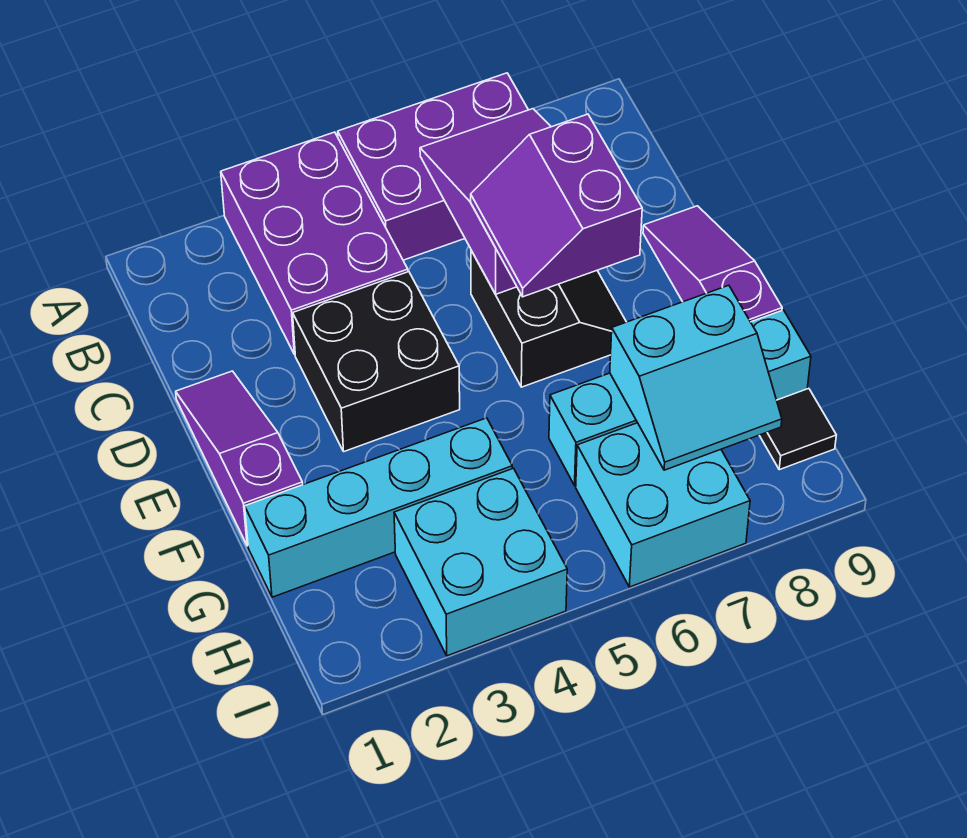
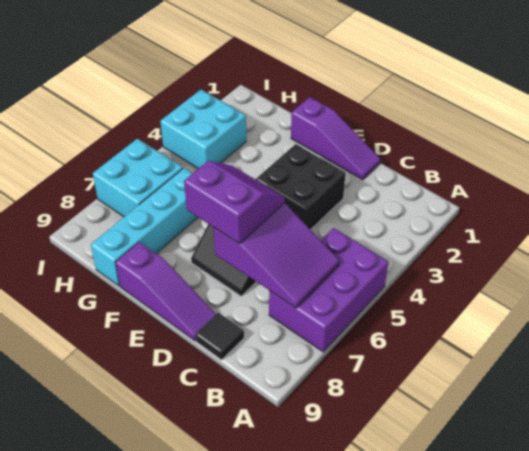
purple brick A3:C4 level 1 -> none
cyan brick G1:G4 level 1 -> none
cyan slope G7:H8 level 2 top G -> none
black tile H9 level 1 -> black tile C9 level 1

